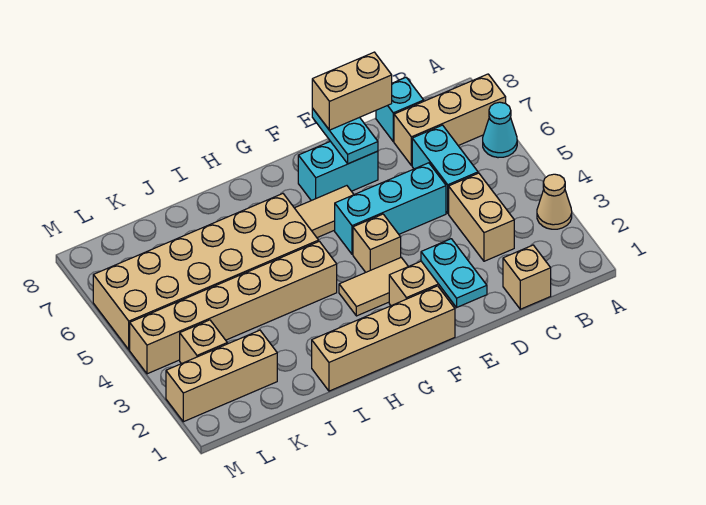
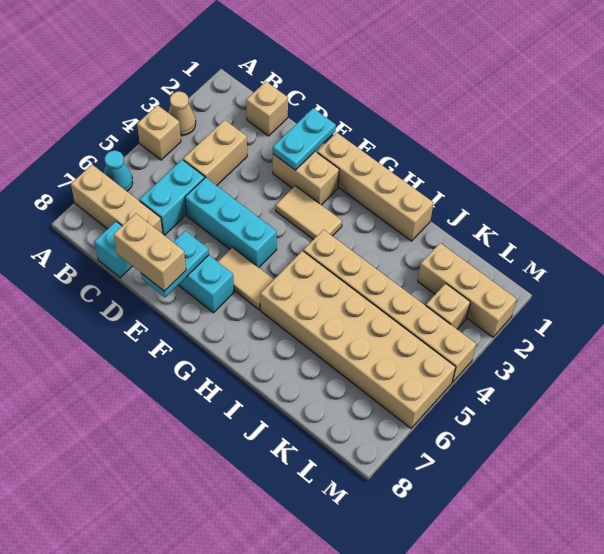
tan brick F4 level 1 -> tan brick A4 level 1

